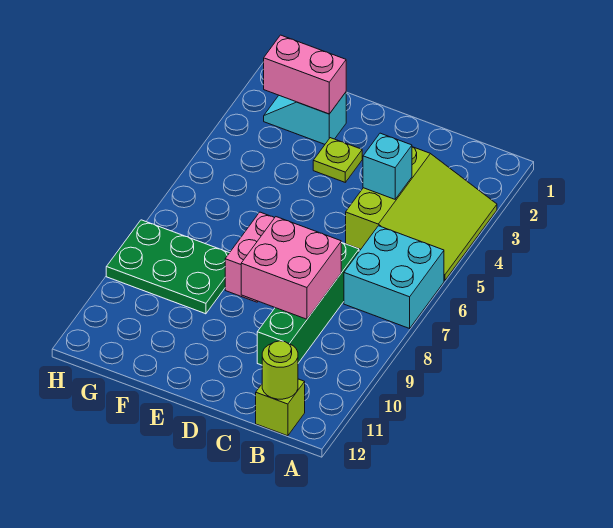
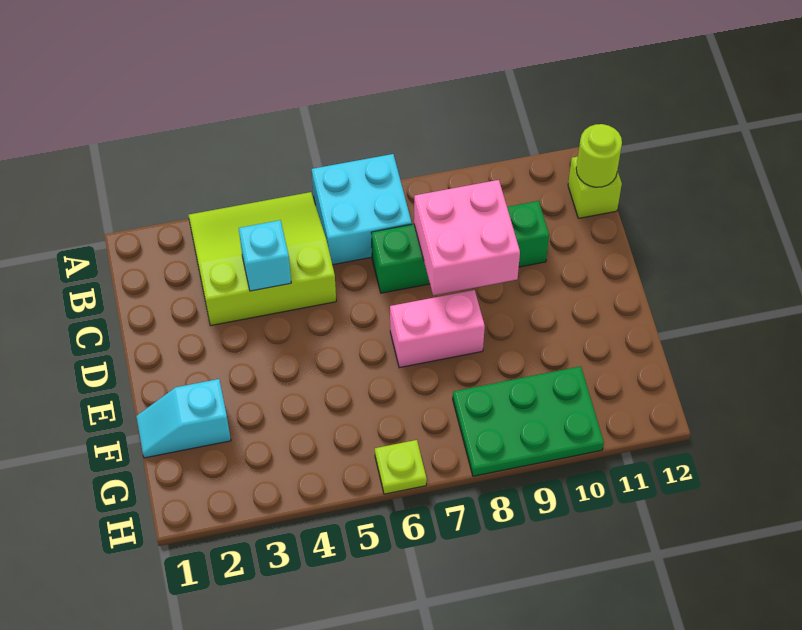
lime plate E3 level 1 -> lime plate H6 level 1
cyan slope F2:G2 level 1 top F -> cyan slope F1:F2 level 1 top 2
pink brick F2:G2 level 2 -> none
green plate F8:H9 level 1 -> green plate G8:H10 level 1

